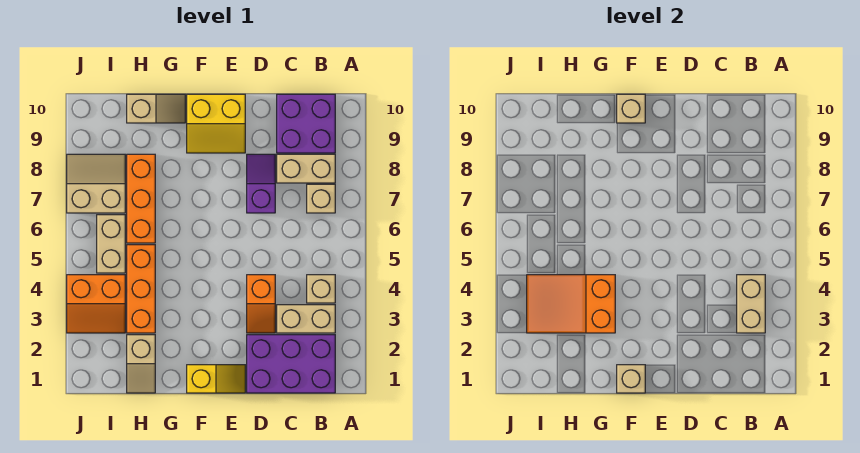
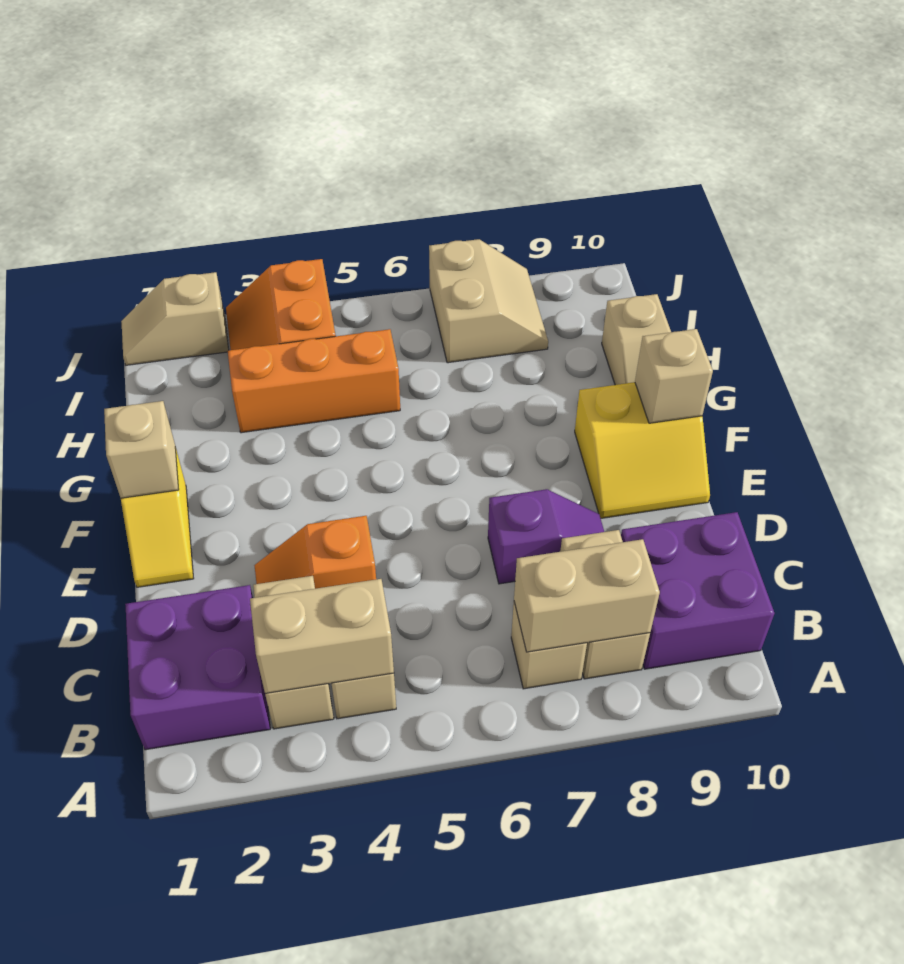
purple brick B1:D2 level 1 -> purple brick B1:C2 level 1
yellow slope E9:F10 level 1 top 10 -> yellow slope E9:F10 level 1 top F
orange slope G3:I4 level 2 top G -> none
tan slope H1:H2 level 1 top 2 -> tan slope J1:J2 level 1 top 2
orange brick H6:H8 level 1 -> none
tan brick I5:I6 level 1 -> tan brick B7:B8 level 2

